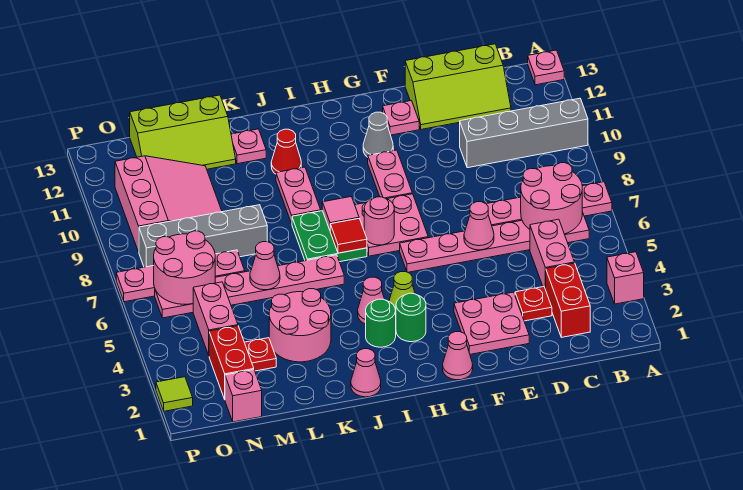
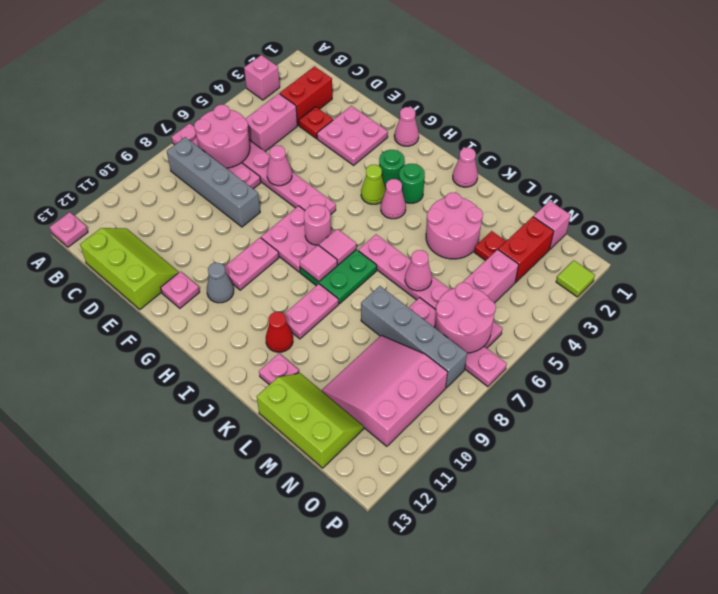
grey brick A10:D10 level 1 -> grey brick B8:E8 level 1
red tile I7 level 2 -> pink tile I7 level 2

